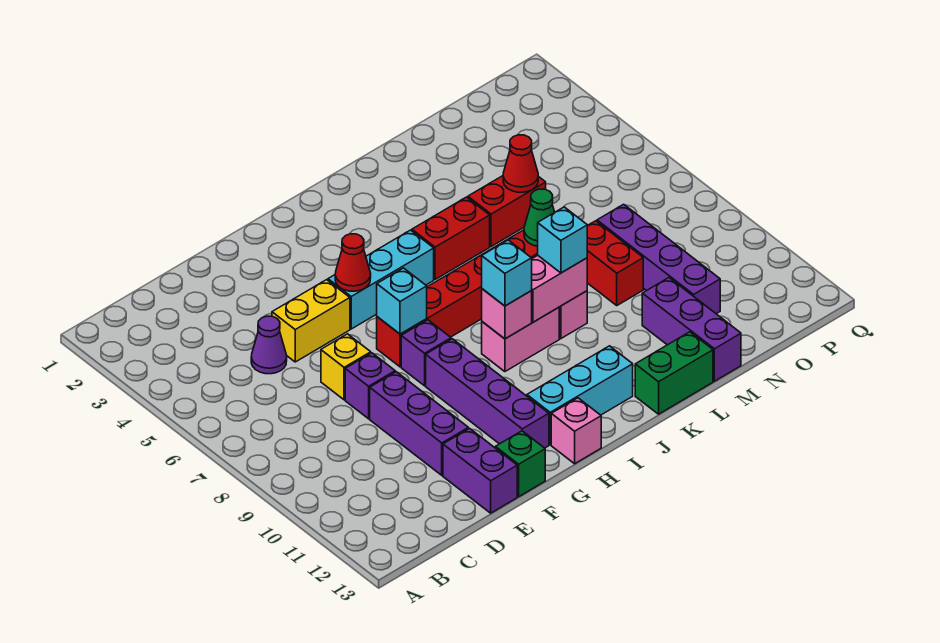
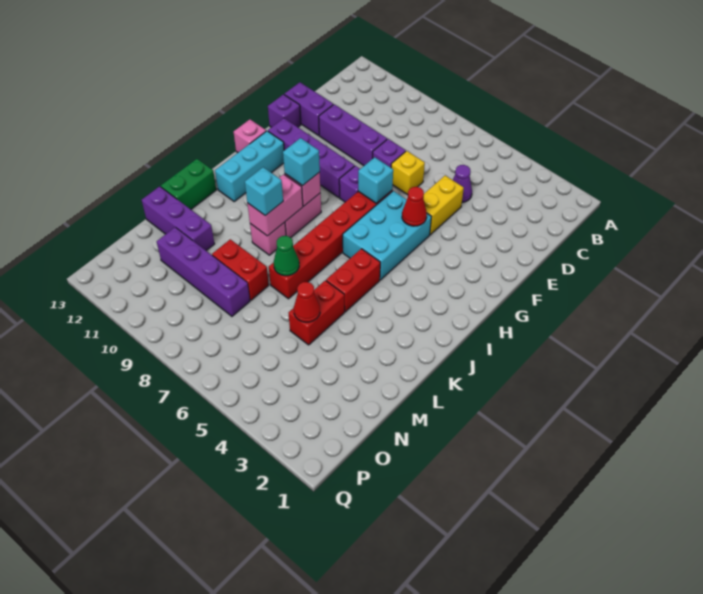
green brick F13 level 1 -> purple brick F13 level 1
cyan brick G5:I5 level 1 -> cyan brick G5:I6 level 1

